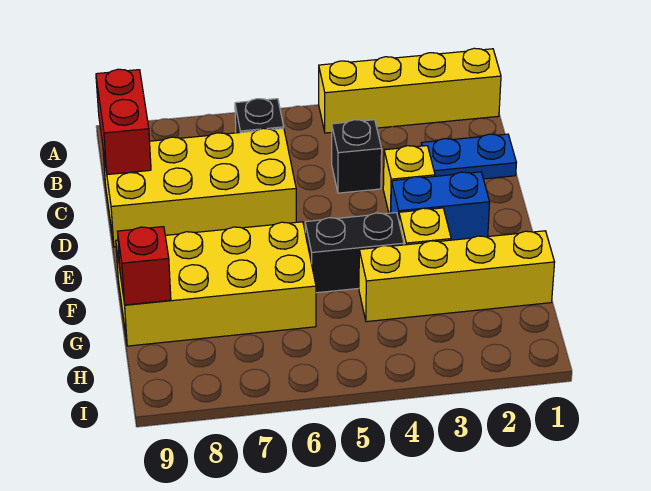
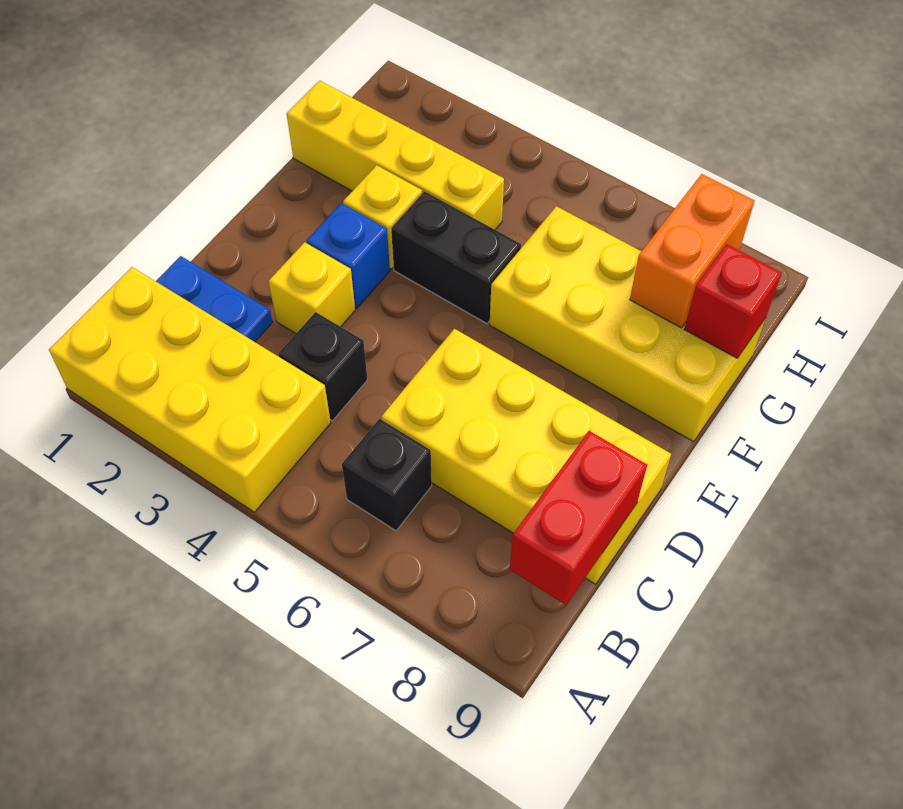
yellow brick A1:A4 level 1 -> yellow brick A1:B4 level 1
blue brick E2:E3 level 1 -> blue brick E3 level 1
none -> orange brick G8:H8 level 2

